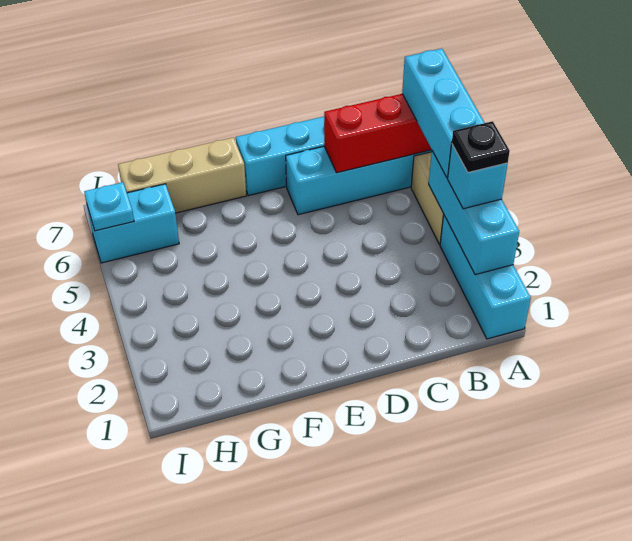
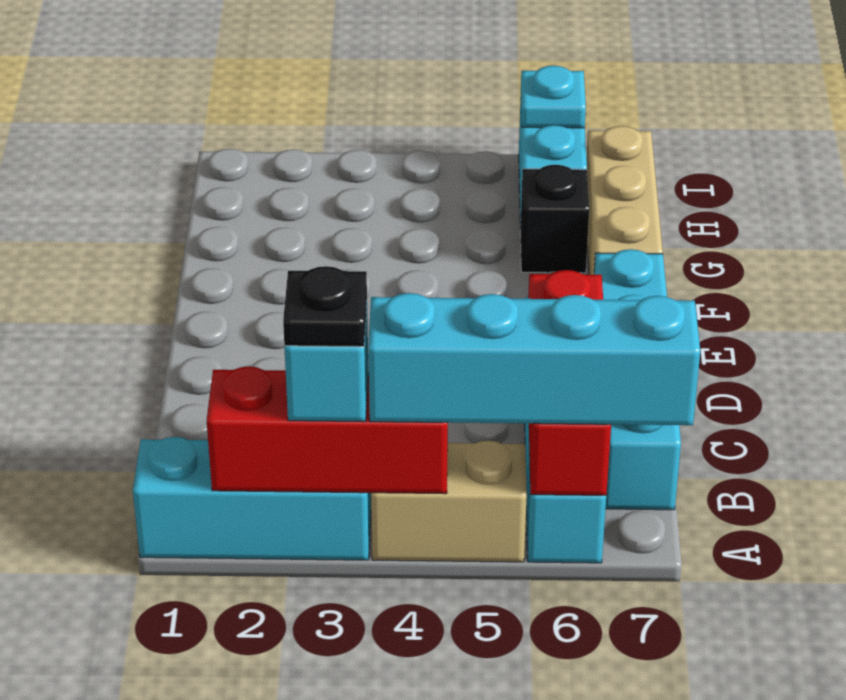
cyan brick A2:A4 level 2 -> red brick A2:A4 level 2
cyan brick A4:A6 level 3 -> cyan brick A4:A7 level 3
none -> black brick G6 level 1

